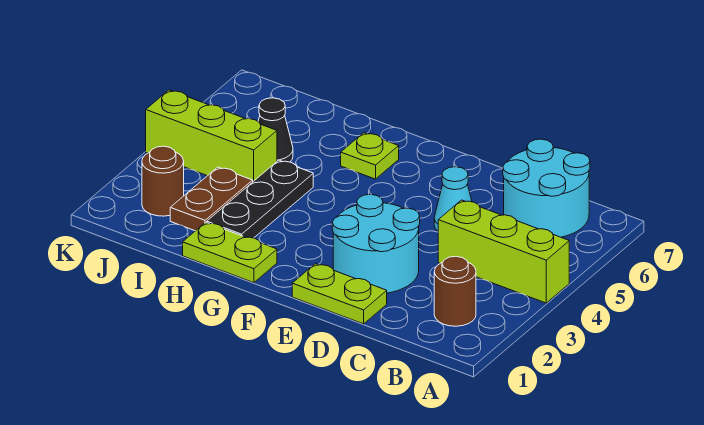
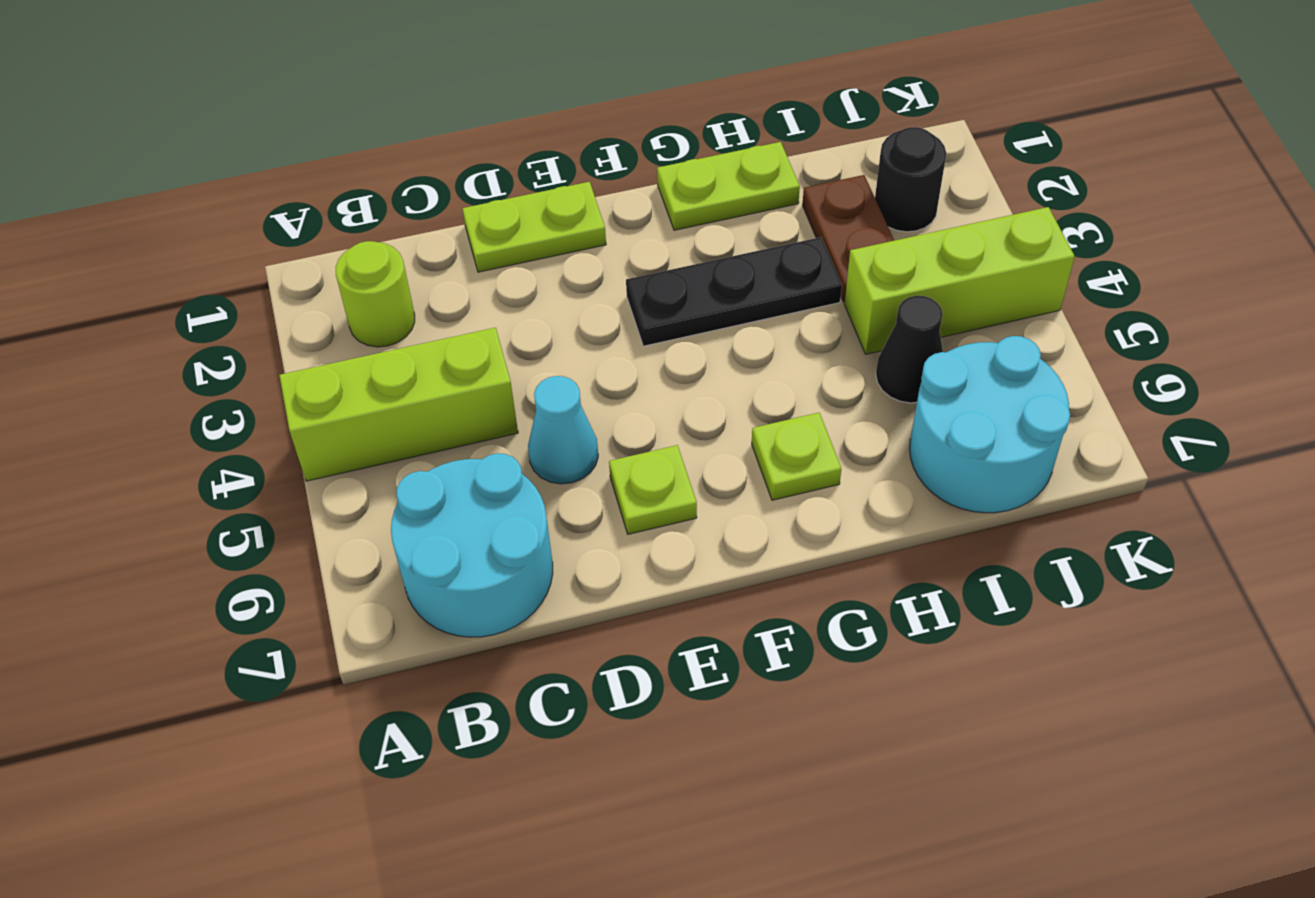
brown round brick B2 level 1 -> lime round brick B2 level 1
cyan round brick D2:E3 level 1 -> cyan round brick I6:J7 level 1
none -> lime plate E6 level 1
black plate H2:H4 level 1 -> black plate F3:H3 level 1
brown round brick J2 level 1 -> black round brick J2 level 1

